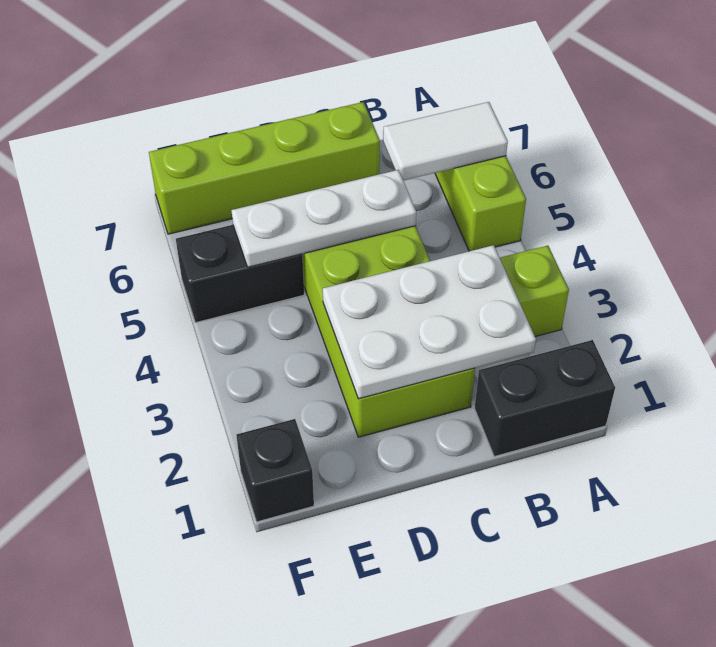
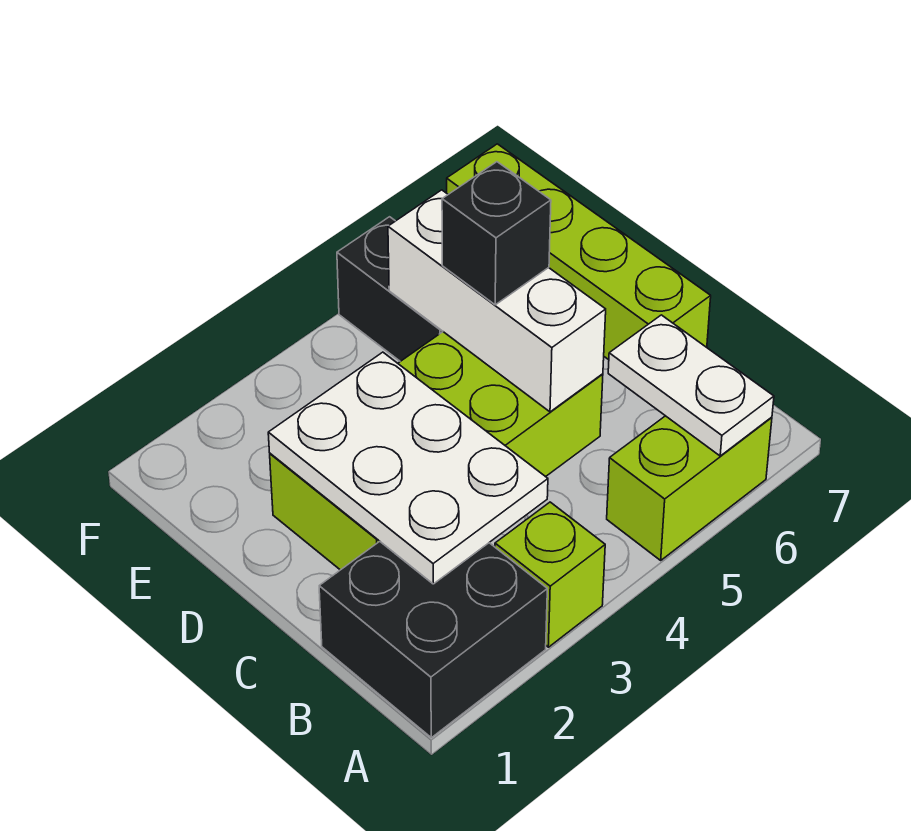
black brick A1:B1 level 1 -> black brick A1:B2 level 1
white tile A6:B6 level 2 -> white plate A6:B6 level 2
white plate C5:E5 level 2 -> white brick C5:E5 level 2
black brick F1 level 1 -> black brick D5 level 3

